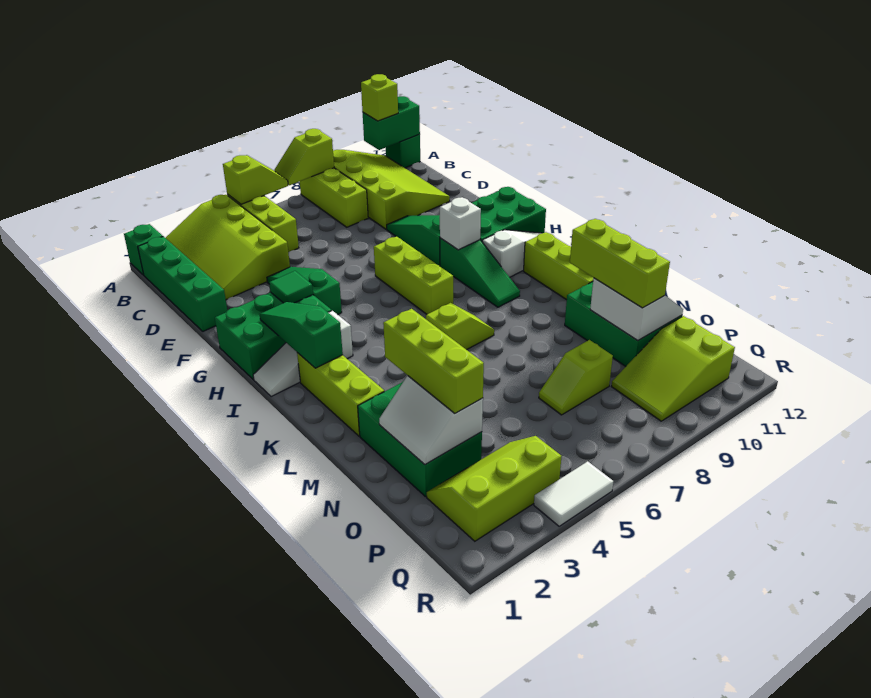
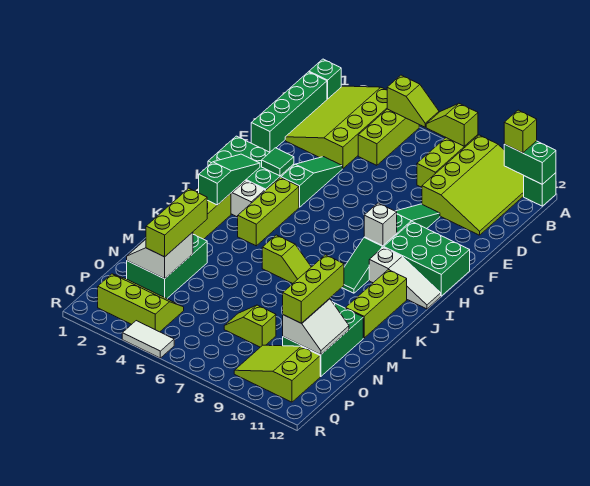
lime brick G7:I7 level 1 -> lime brick H4:J4 level 1

